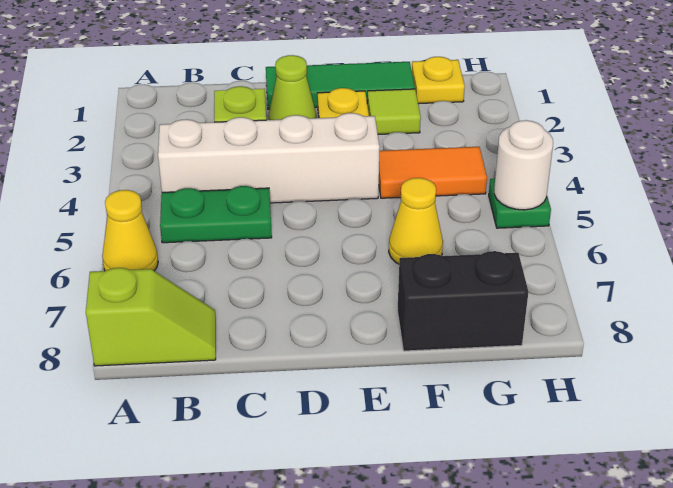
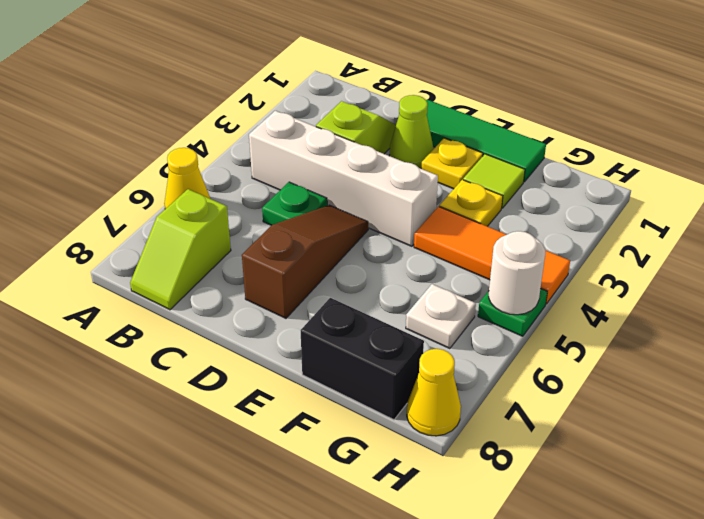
lime slope A8:B8 level 1 top A -> lime slope B7:B8 level 1 top 7
green plate B5:C5 level 1 -> green plate C5 level 1
none -> brown slope D5:D7 level 1 top 7
orange tile F4:G4 level 1 -> orange tile F4:H4 level 1
yellow cone F6 level 1 -> yellow cone H8 level 1
yellow plate G1 level 1 -> yellow plate F3 level 1
none -> white plate G6 level 1

